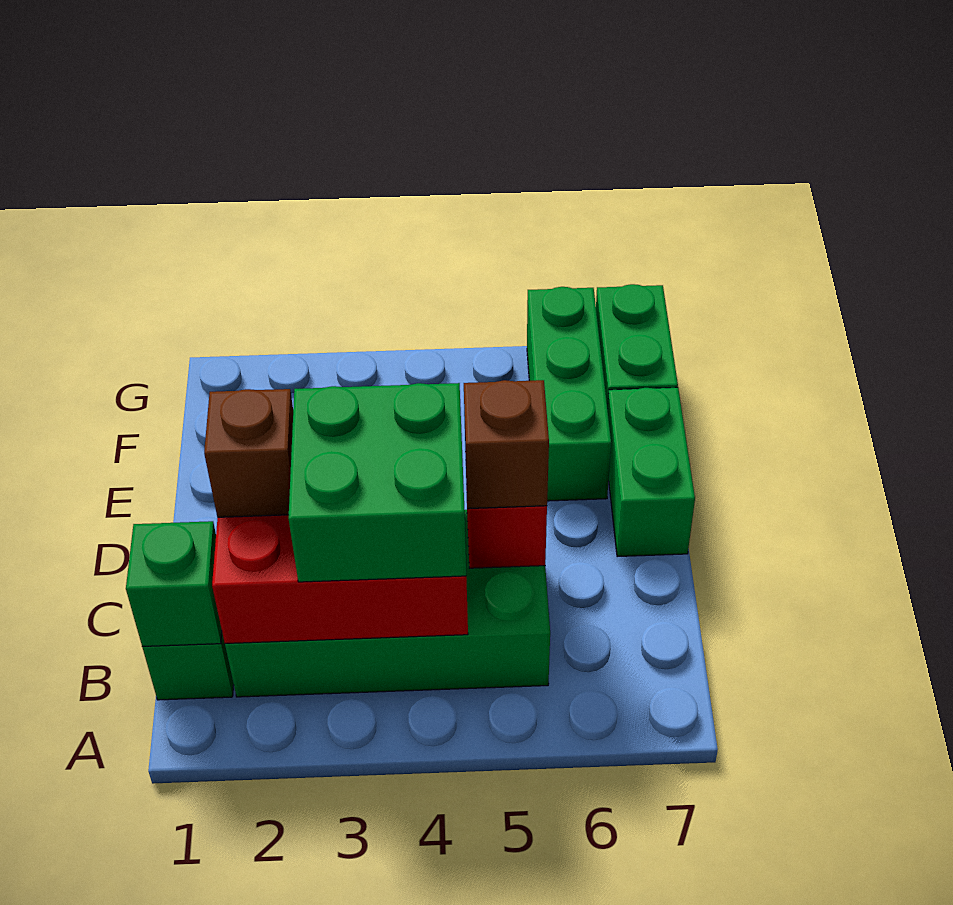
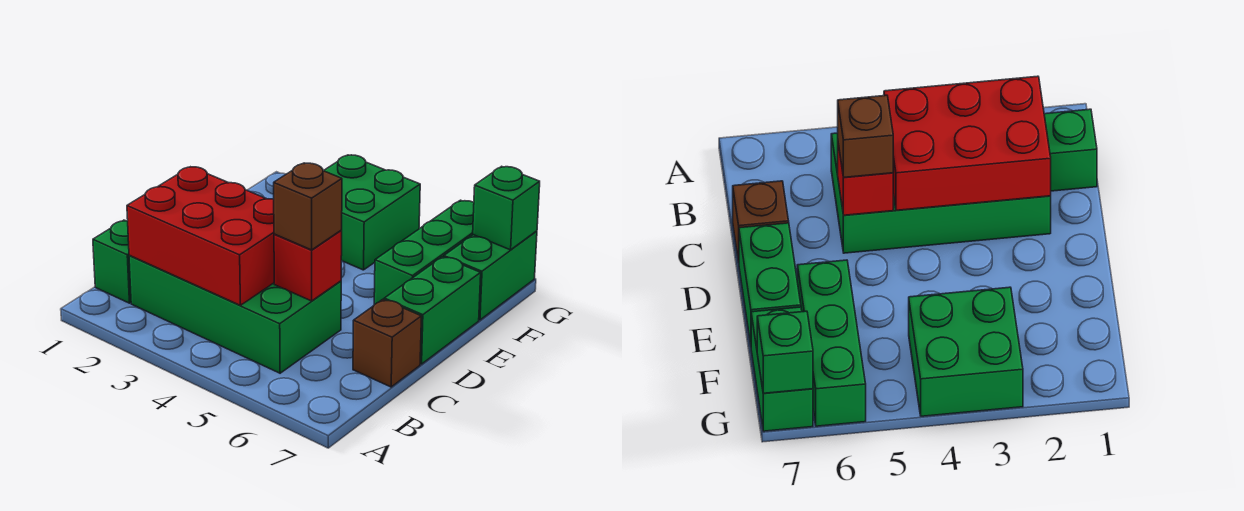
green brick B1 level 2 -> green brick G7 level 2
green brick B3:C4 level 3 -> green brick F3:G4 level 1
brown brick C2 level 3 -> brown brick C7 level 1

